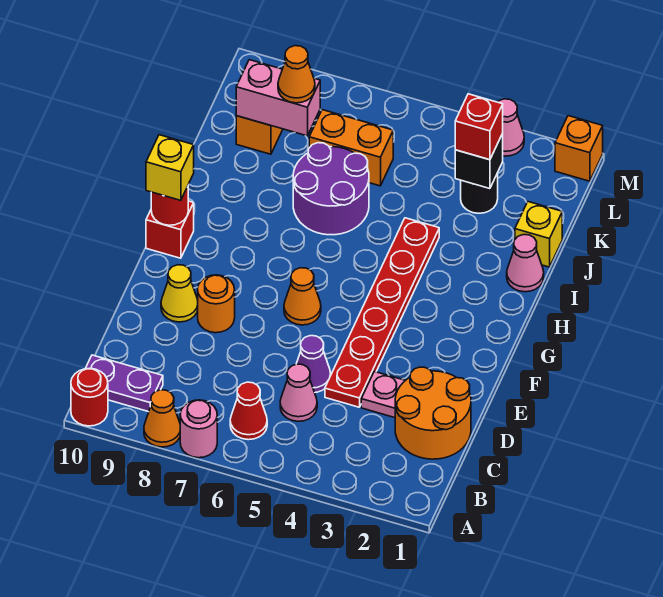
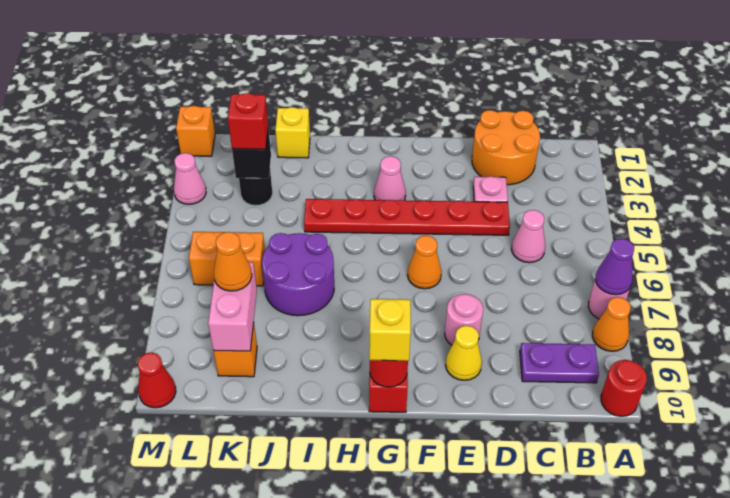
red cone B6 level 1 -> red cone M10 level 1
purple plate B9:B10 level 1 -> purple plate B9:C9 level 1
purple cone D5 level 1 -> purple cone A7 level 2
orange round brick E8 level 1 -> pink round brick E8 level 1
pink cone I1 level 1 -> pink cone G3 level 1
orange brick K6:K7 level 1 -> orange brick K6:L6 level 1

